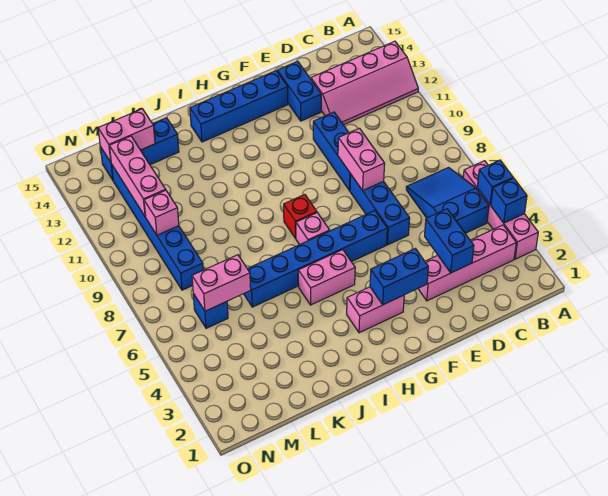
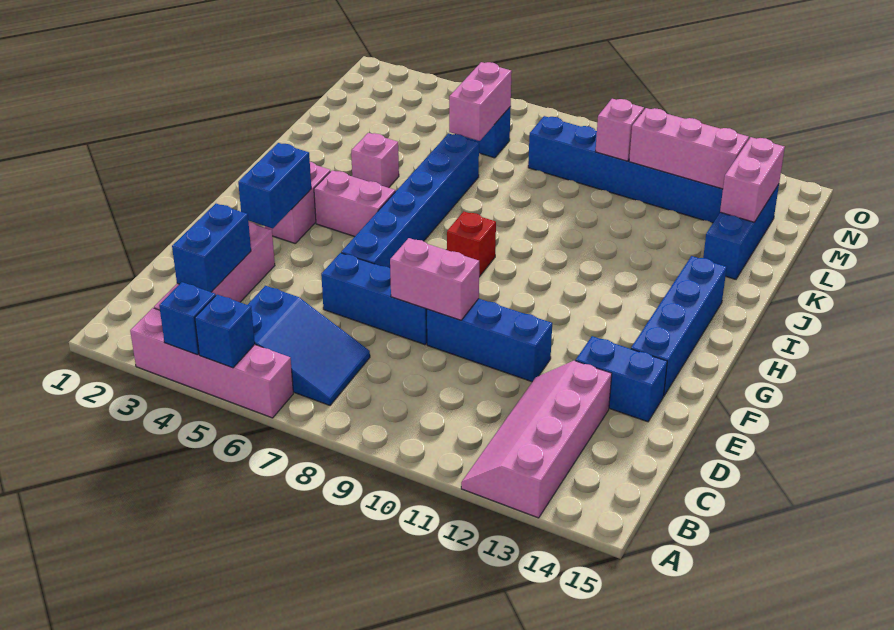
blue brick D3:D4 level 2 -> blue brick C3:D3 level 2
pink brick H5:I5 level 1 -> pink brick H4:H5 level 1
pink brick H7 level 1 -> pink brick J4 level 1

